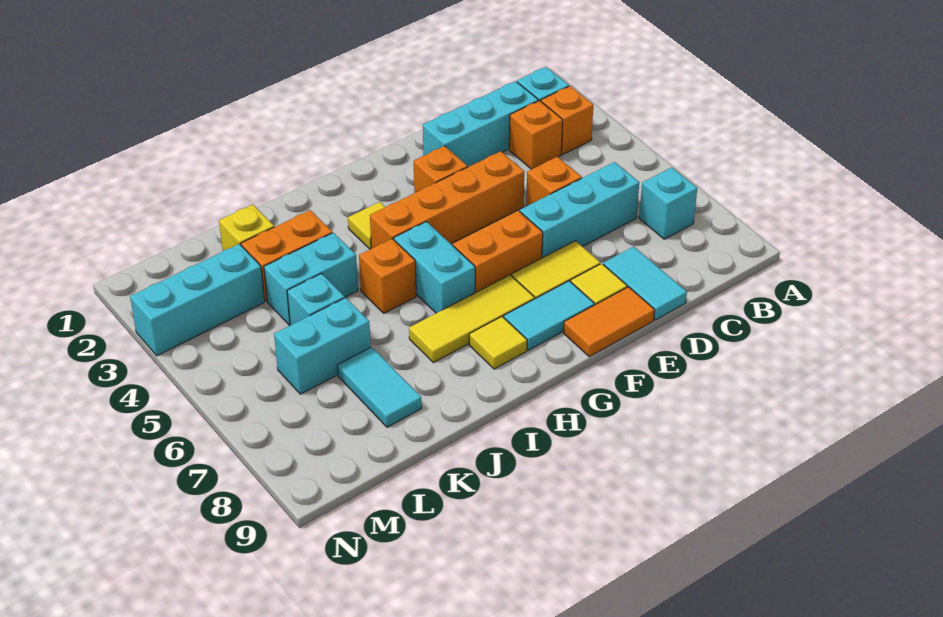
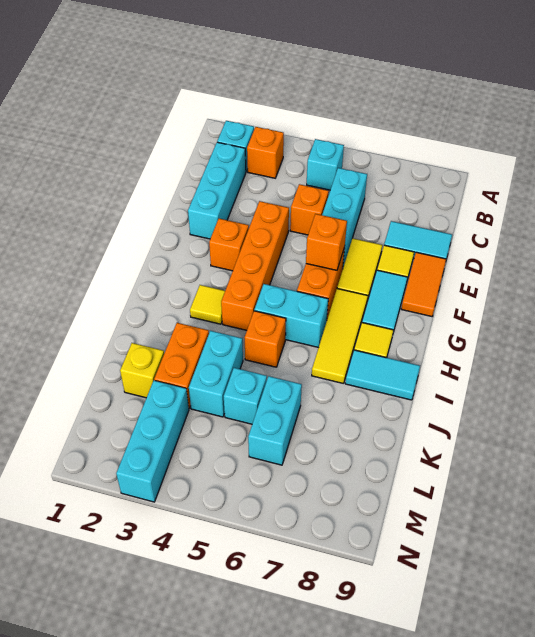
cyan brick B7 level 1 -> cyan brick B5 level 1
orange brick C3 level 1 -> orange brick F6 level 2
cyan tile K7:K8 level 1 -> cyan tile I8:I9 level 1

